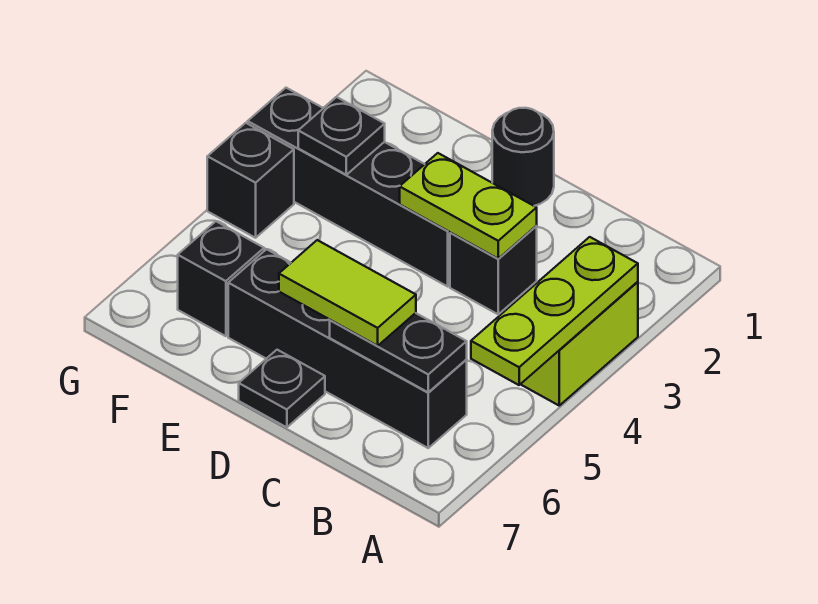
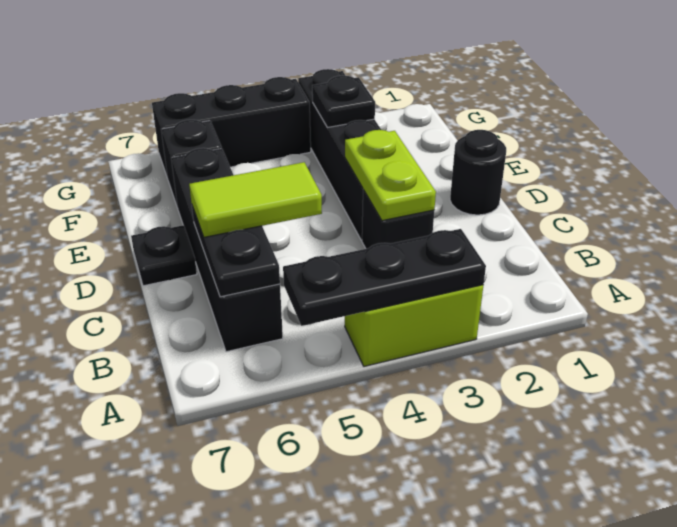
lime plate A3:A5 level 2 -> black plate A3:A5 level 2
lime tile C6:D6 level 3 -> lime tile C5:C6 level 3
black brick G4 level 1 -> black brick G4:G6 level 1

